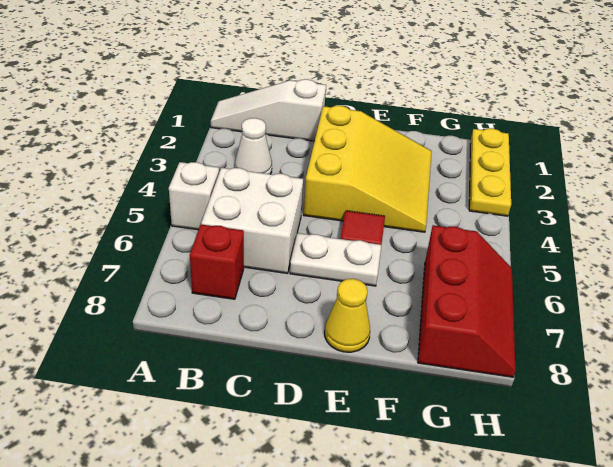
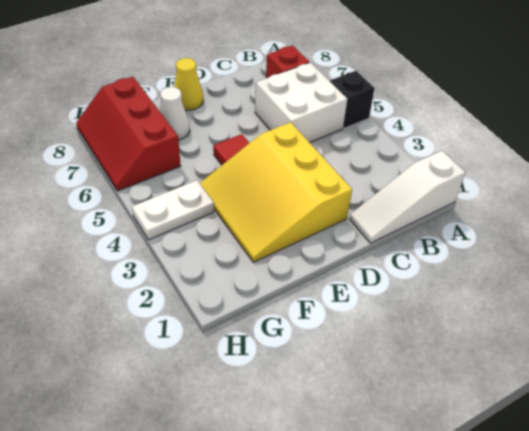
white slope A1:C1 level 1 top C -> white slope A1:C1 level 1 top A
white brick A5 level 1 -> black brick A5 level 1
white cone B3 level 1 -> white cone F7 level 1
white plate D6:E6 level 1 -> white plate G4:H4 level 1
yellow plate H1:H3 level 1 -> none

